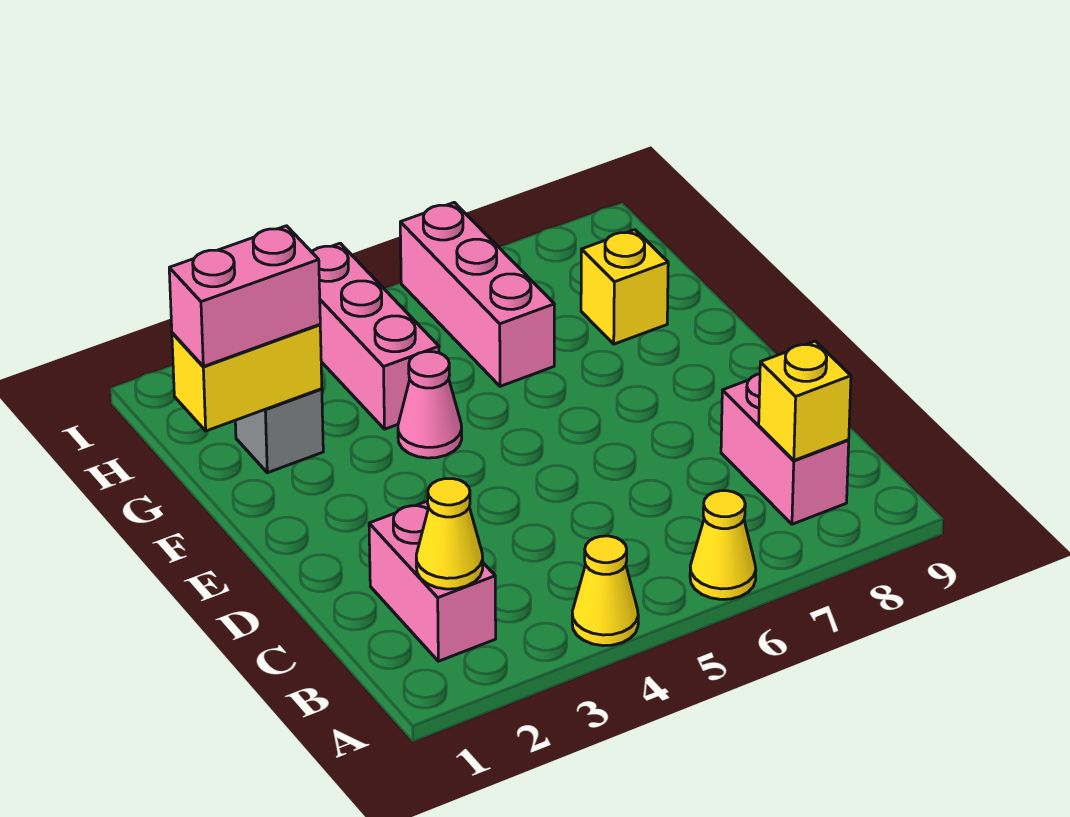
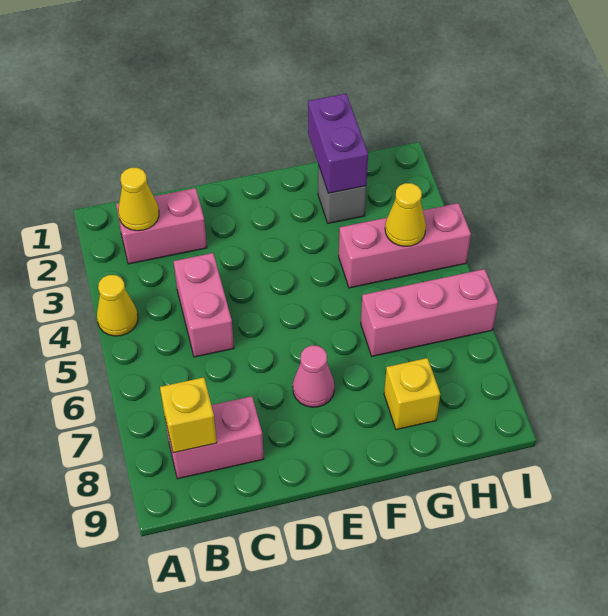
yellow cone A6 level 1 -> yellow cone H4 level 2
pink cone F4 level 1 -> pink cone E7 level 1
yellow brick G1:G2 level 2 -> purple brick G1:G2 level 2
pink brick G1:G2 level 3 -> pink brick C4:C5 level 1

